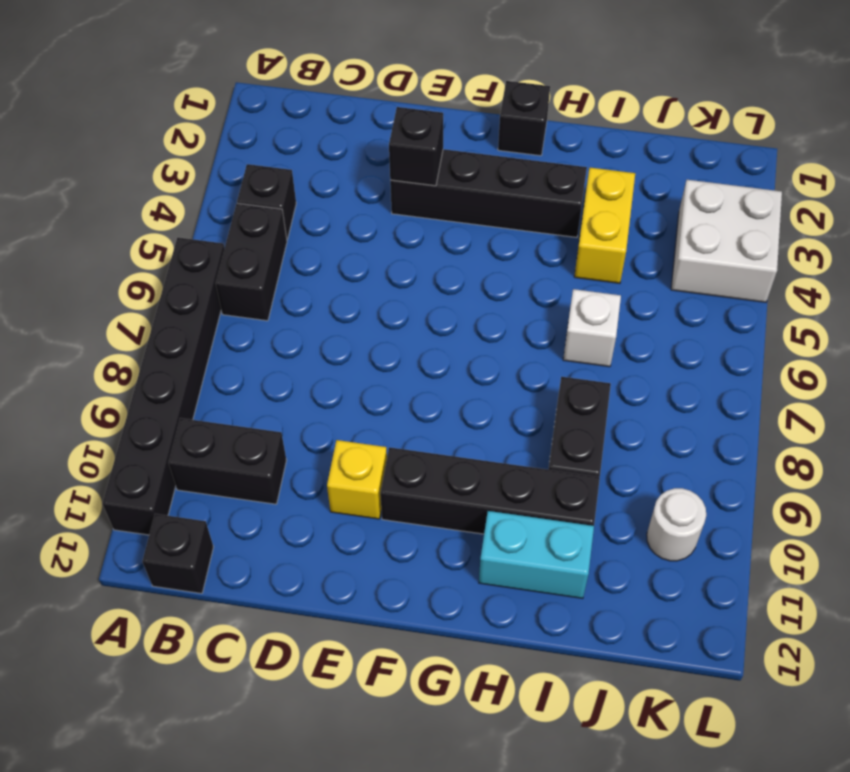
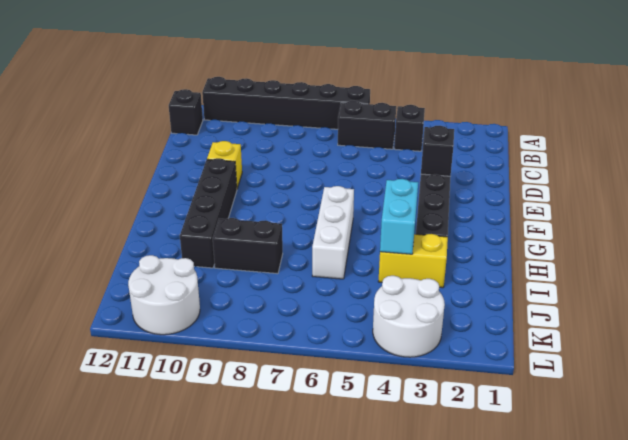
black brick B10:C10 level 1 -> none
black brick G1 level 1 -> none
cyan brick H11:I11 level 1 -> cyan brick H4:I4 level 2
white brick I6 level 1 -> white brick G6:I6 level 1
white brick K3:L4 level 1 -> white round brick K3:L4 level 1
white round brick K10 level 1 -> white round brick K10:L11 level 1

